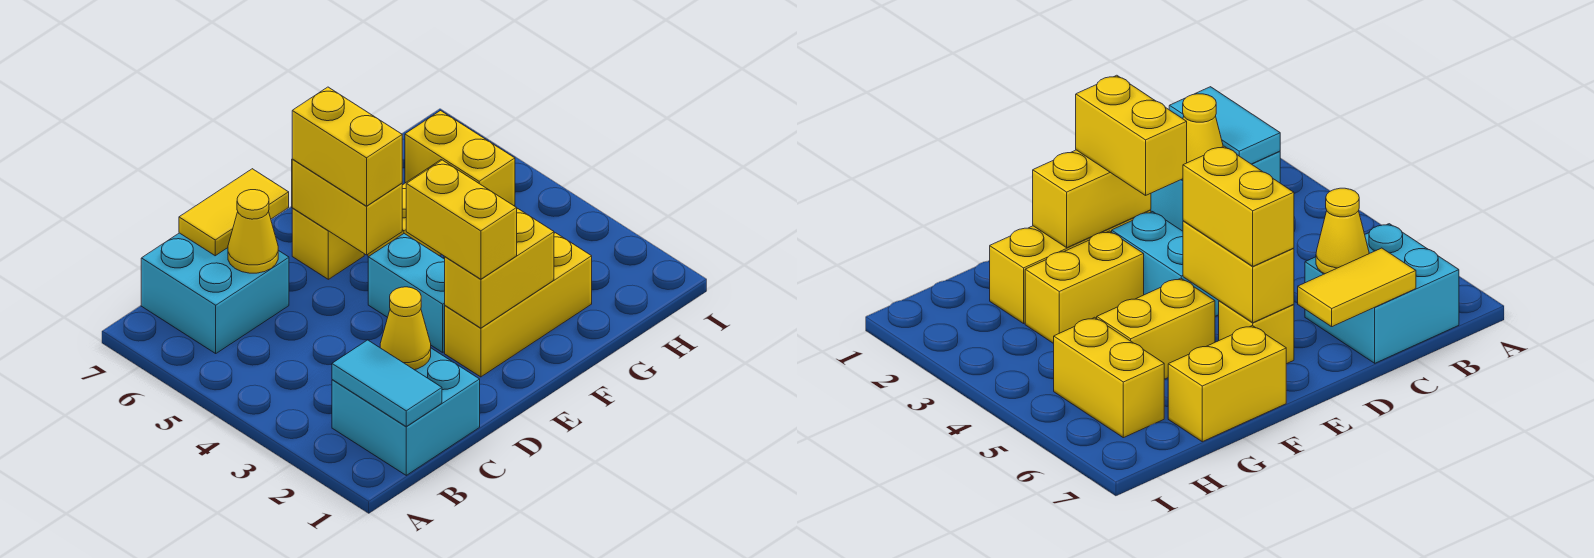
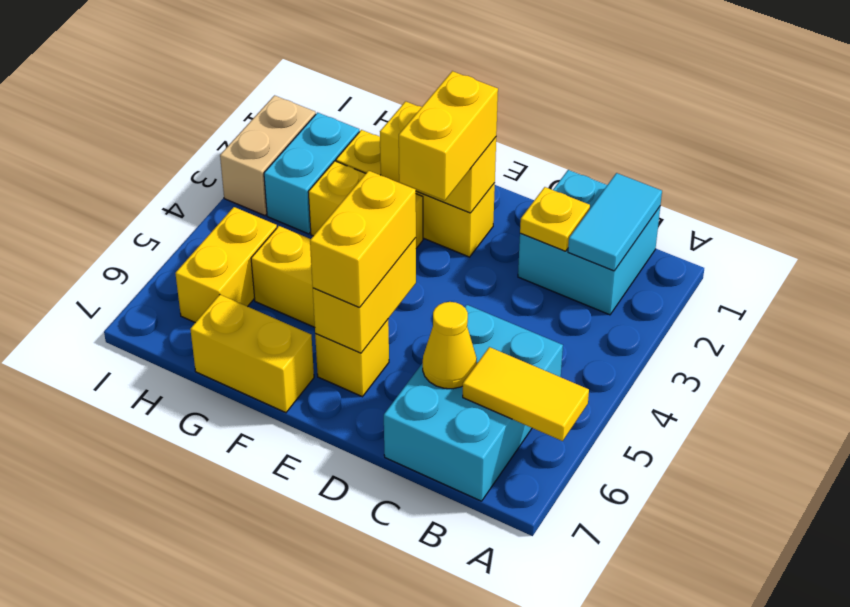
cyan brick B6:C7 level 1 -> cyan brick B5:C7 level 1
yellow cone C2 level 2 -> yellow plate C2 level 2
yellow tile C7:D7 level 2 -> yellow tile A6:B6 level 2
cyan brick E3:E4 level 1 -> cyan brick H2:H3 level 1
none -> tan brick I2:I3 level 1

